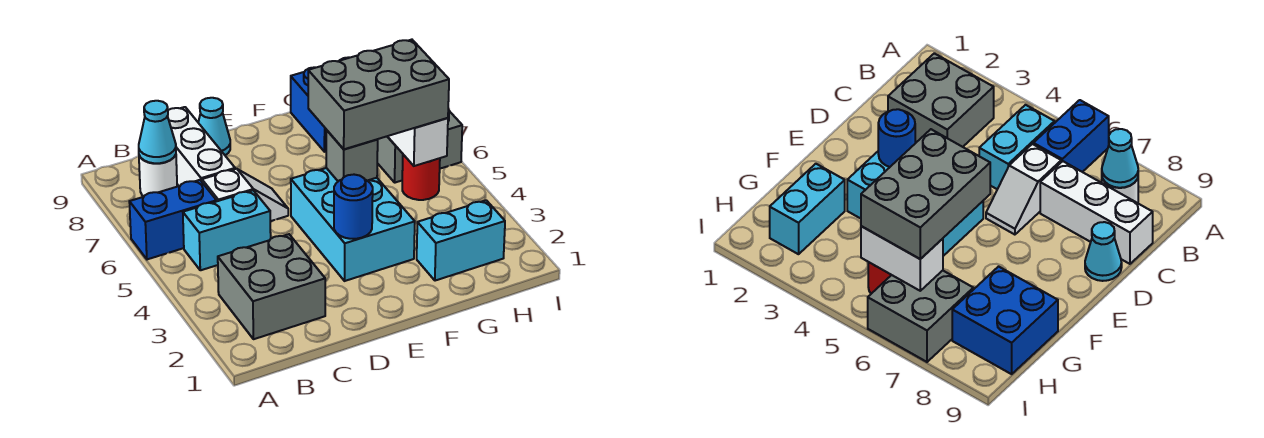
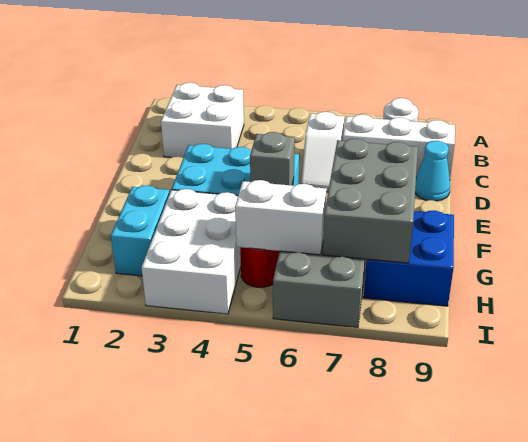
blue brick A6:B6 level 1 -> none
grey brick B2:C3 level 1 -> white brick B2:C3 level 1
cyan brick B5:C5 level 1 -> none
cyan cone B8 level 2 -> none
blue round brick E3 level 2 -> none
grey brick F5:H6 level 3 -> grey brick F7:H8 level 2
none -> white brick G3:I4 level 1

